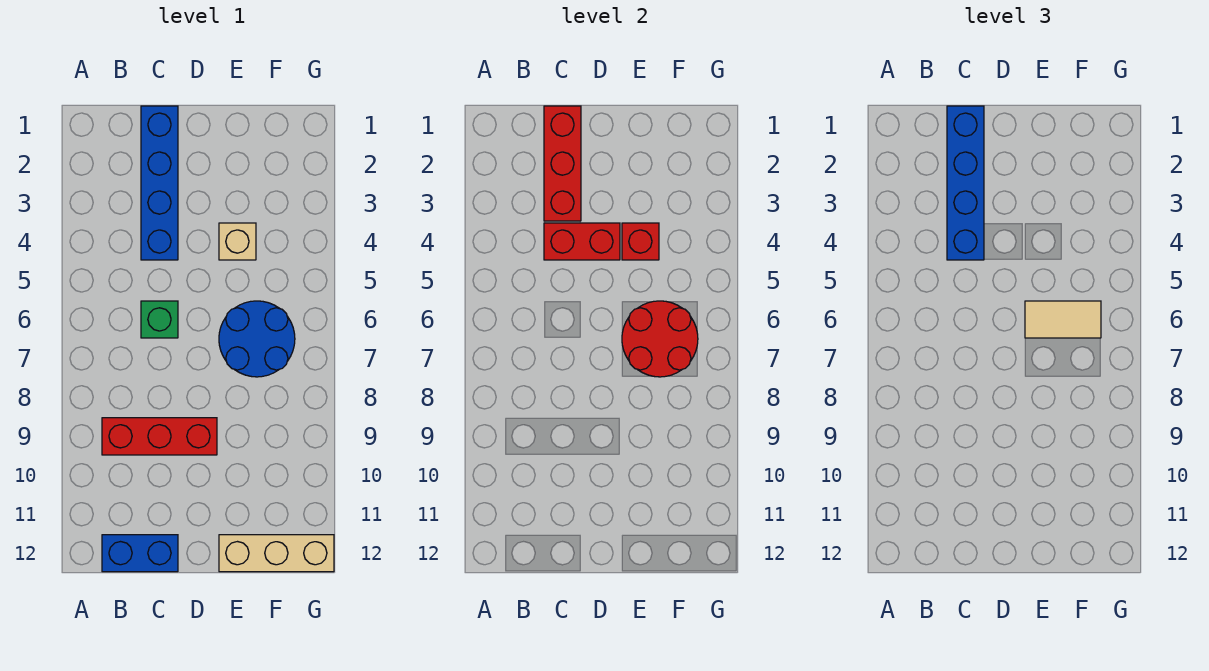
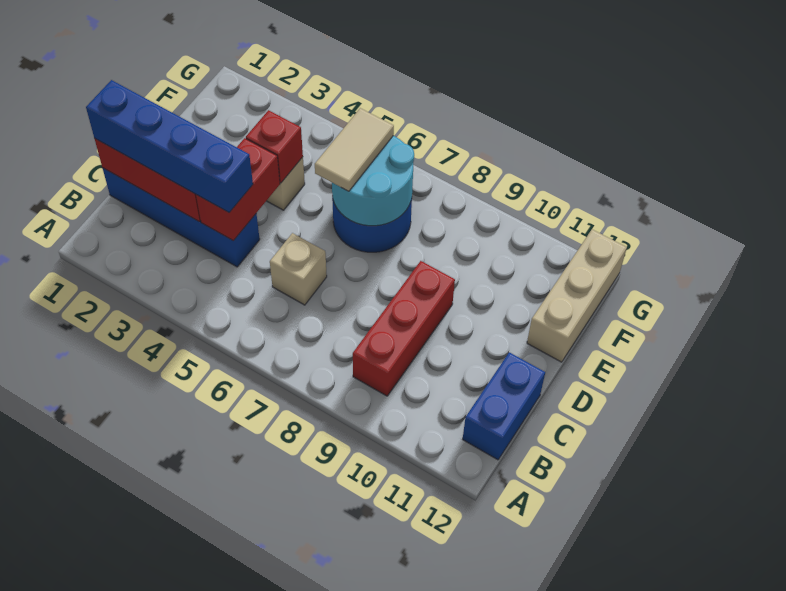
green brick C6 level 1 -> tan brick C6 level 1
red round brick E6:F7 level 2 -> cyan round brick E6:F7 level 2

